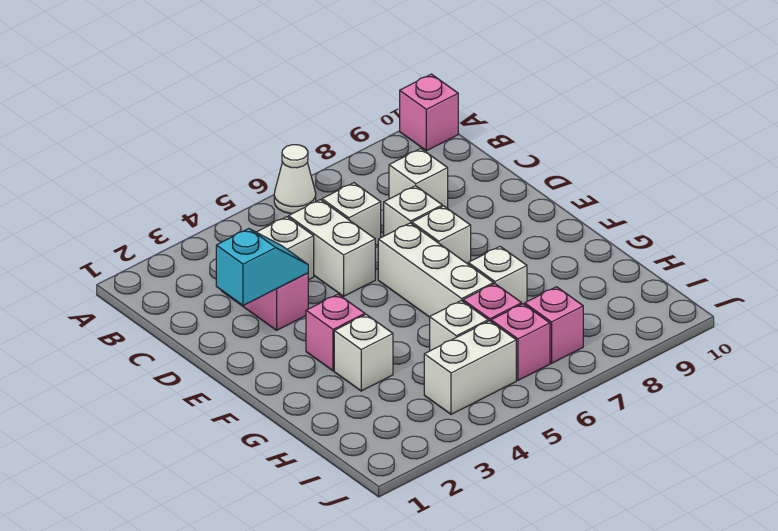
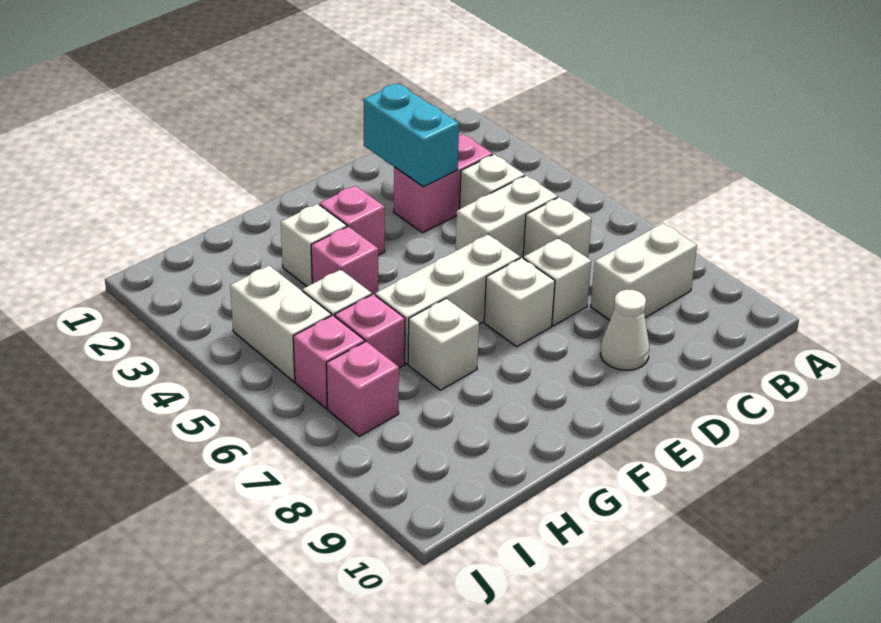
white cone A6 level 1 -> white cone D9 level 1
pink brick A10 level 1 -> pink brick G4 level 1
white brick C8 level 1 -> white brick B8:C8 level 1
cyan slope D2:D3 level 2 top 2 -> cyan brick D2:D3 level 2

